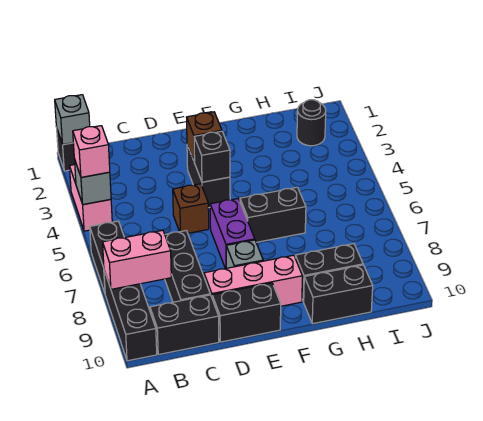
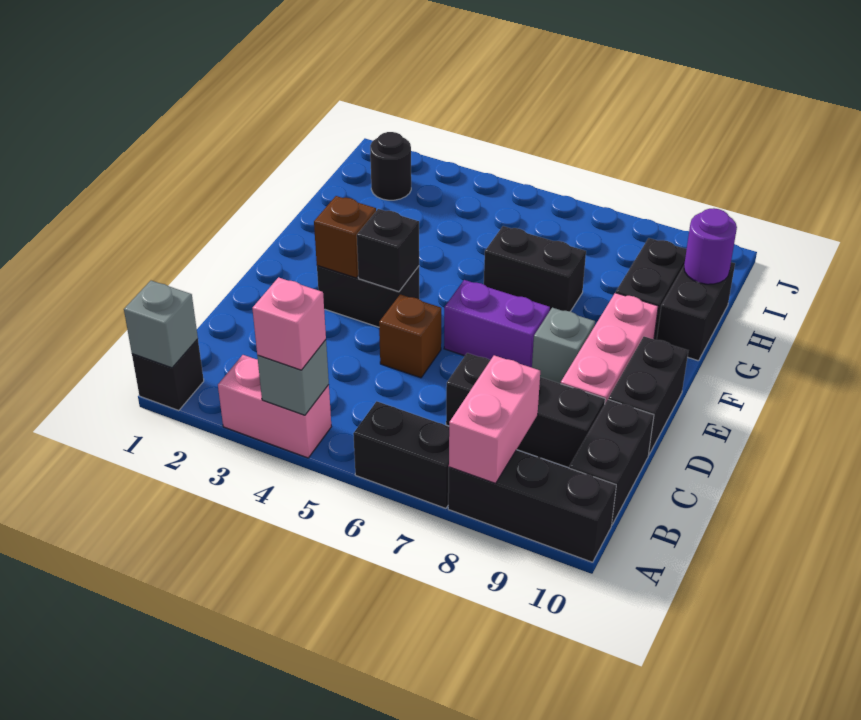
black brick F6:G6 level 1 -> black brick G6:G7 level 1
none -> purple round brick H10 level 2

